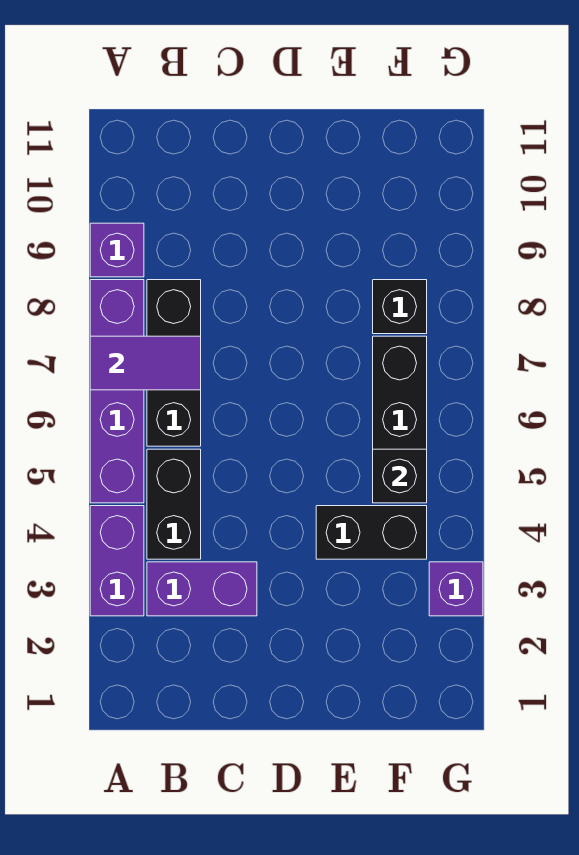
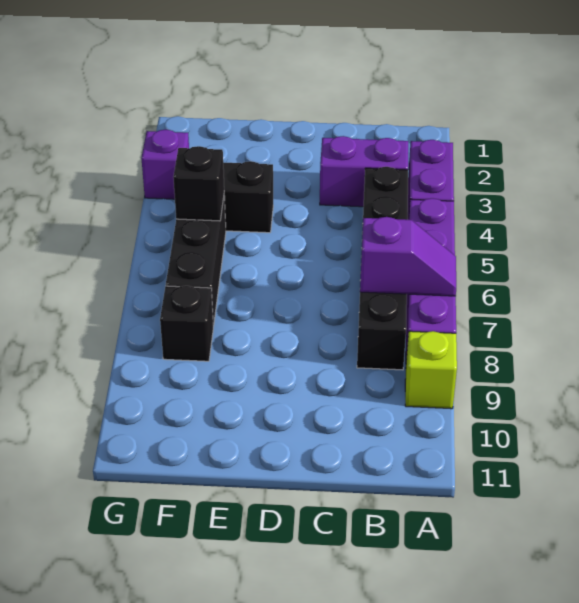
purple tile A7:B7 level 2 -> purple slope A7:B7 level 2 top B
purple brick A9 level 1 -> lime brick A9 level 1

